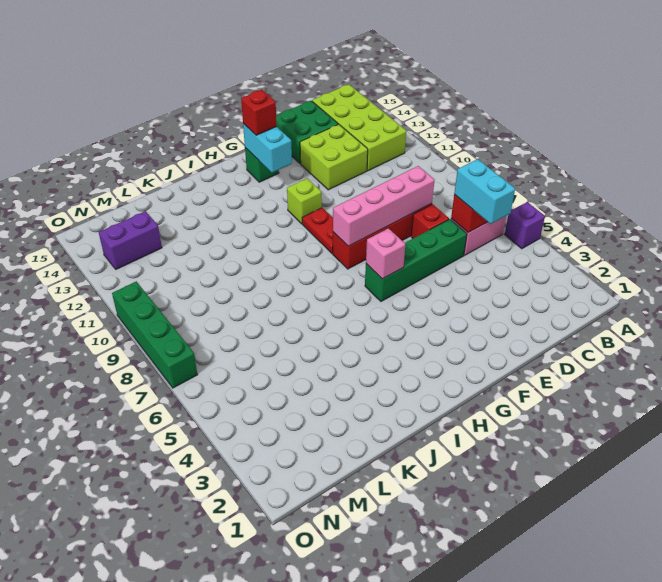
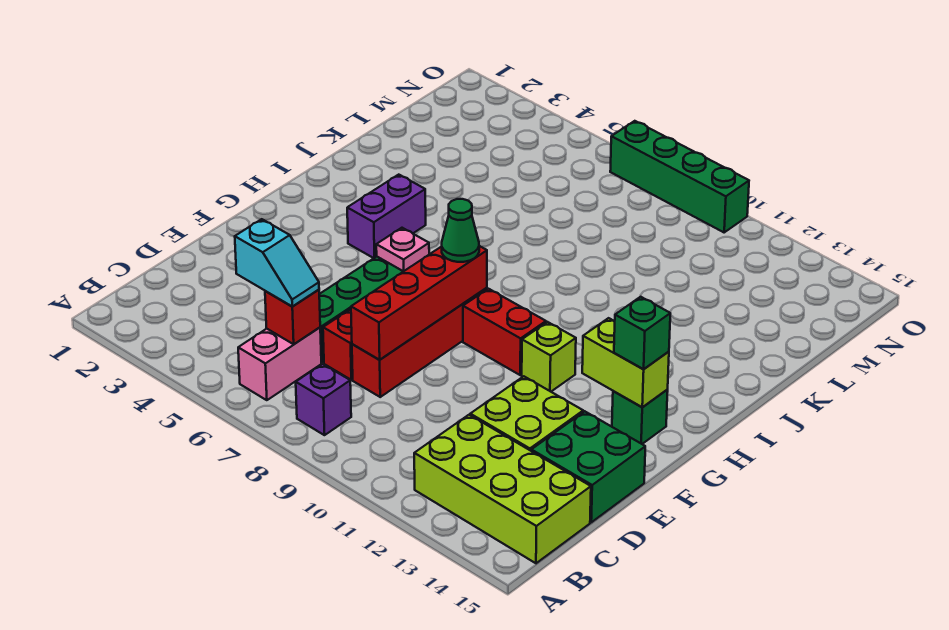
purple brick A5 level 1 -> purple brick B8 level 1
cyan brick C5:C6 level 3 -> cyan slope C5:C6 level 3 top 5
pink brick D8:G8 level 2 -> red brick D8:G8 level 2
pink brick G6 level 2 -> pink plate G6 level 2
none -> green cone G8 level 3
red plate G9:G10 level 1 -> red brick G9:G10 level 1
cyan brick G13:G14 level 2 -> lime brick G13:G14 level 2
red brick G14 level 3 -> green brick G14 level 3
purple brick M13:N13 level 1 -> purple brick H4:I4 level 1

